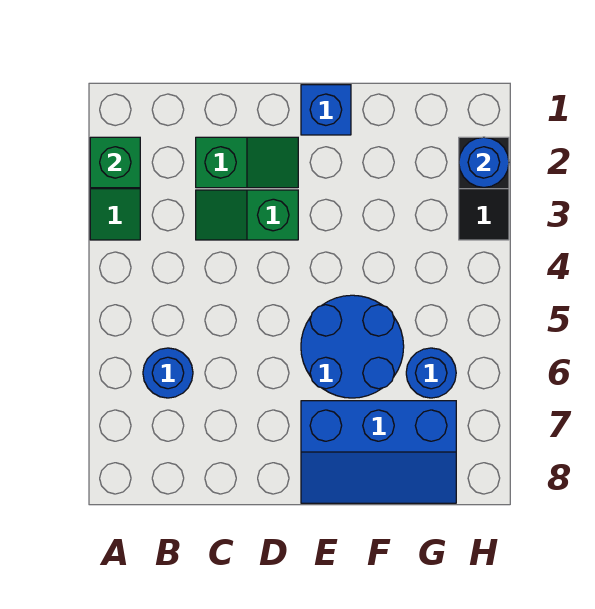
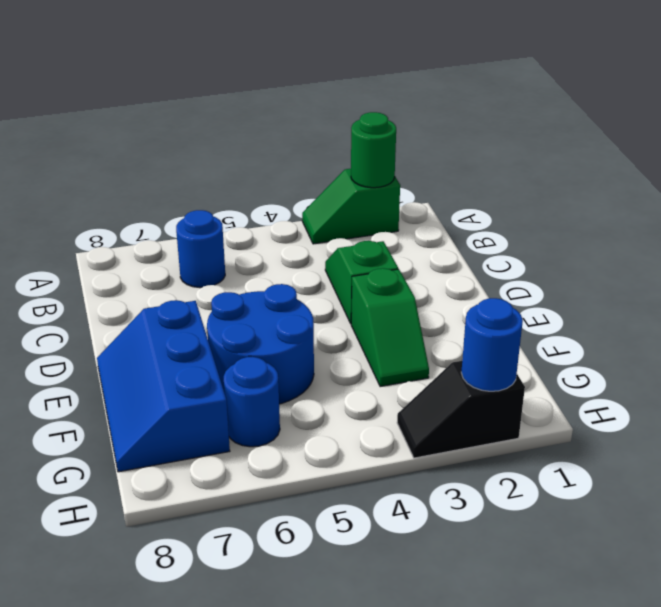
green brick A2 level 2 -> green round brick A2 level 2
green slope C2:D2 level 1 top C -> green slope E3:F3 level 1 top E
blue brick E1 level 1 -> none

